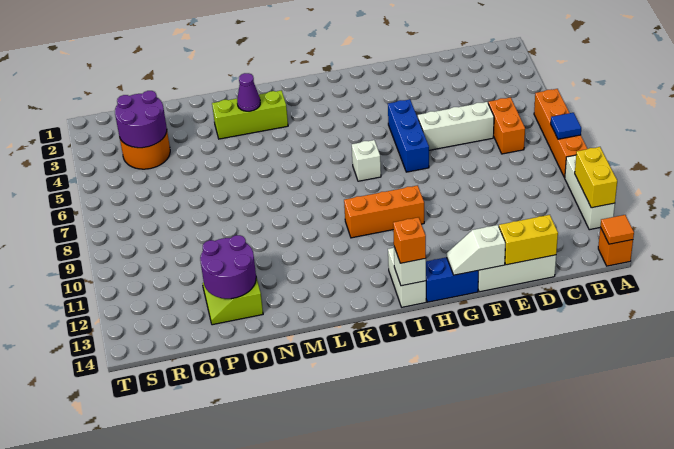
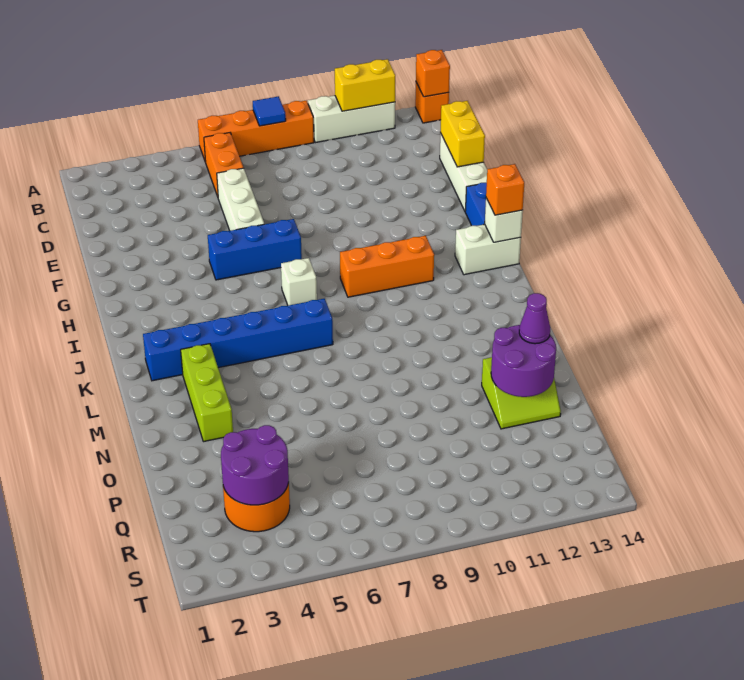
orange tile A14 level 2 -> orange brick A14 level 2
orange brick C6:C7 level 1 -> orange brick B6:C6 level 1
white slope F14:G14 level 2 top F -> none
orange brick H10:J10 level 1 -> orange brick I9:I11 level 1
none -> blue brick K2:K7 level 1
purple cone M3 level 2 -> purple cone O13 level 3

